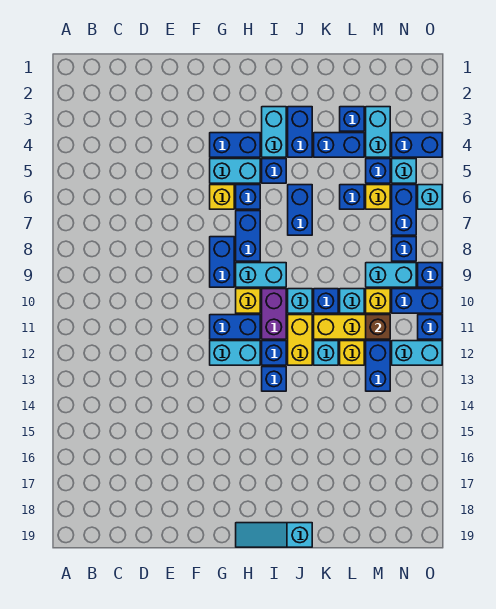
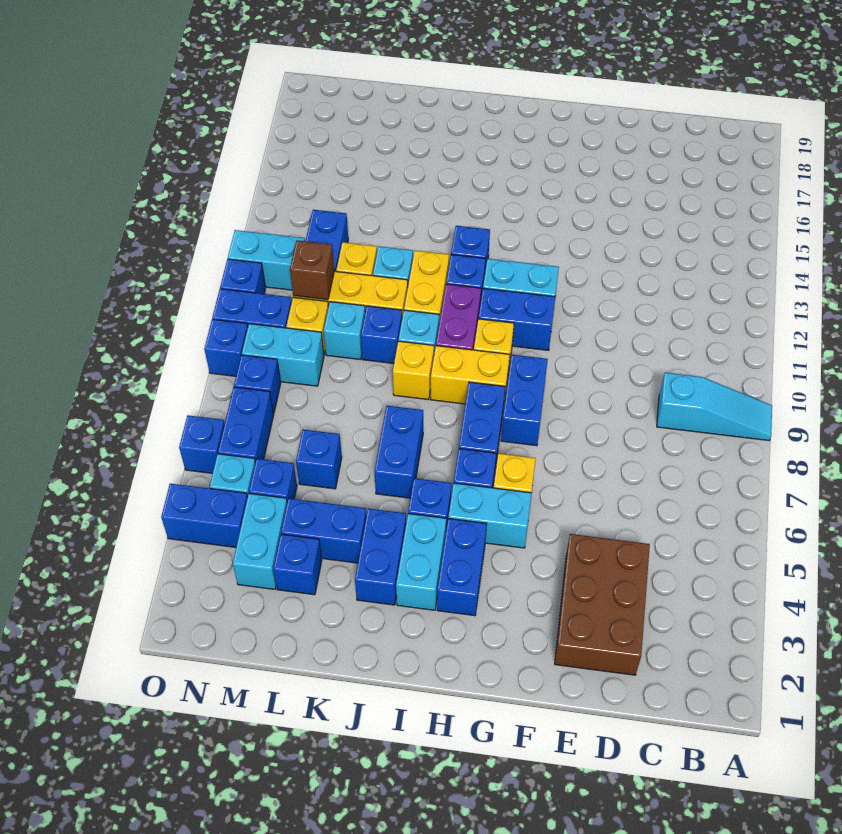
none -> brown brick D2:E4 level 1
blue brick G4:H4 level 1 -> blue brick H3:H4 level 1
cyan brick H9:I9 level 1 -> yellow brick H9:I9 level 1
cyan slope H19:J19 level 1 top J -> cyan slope A9:C9 level 1 top C
yellow brick M6 level 1 -> yellow brick J9 level 1
cyan brick O6 level 1 -> blue brick O6 level 1

